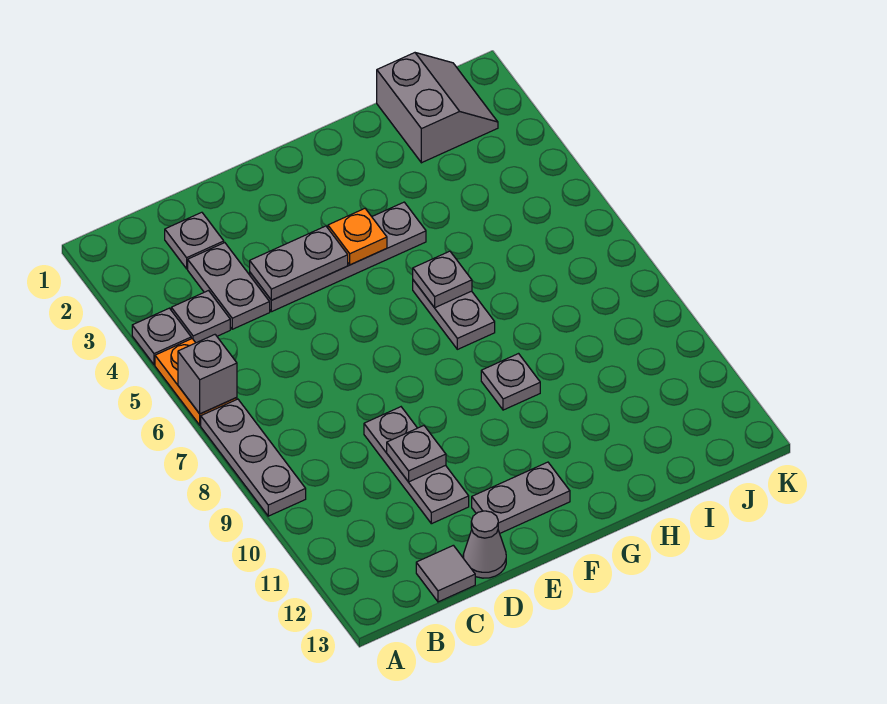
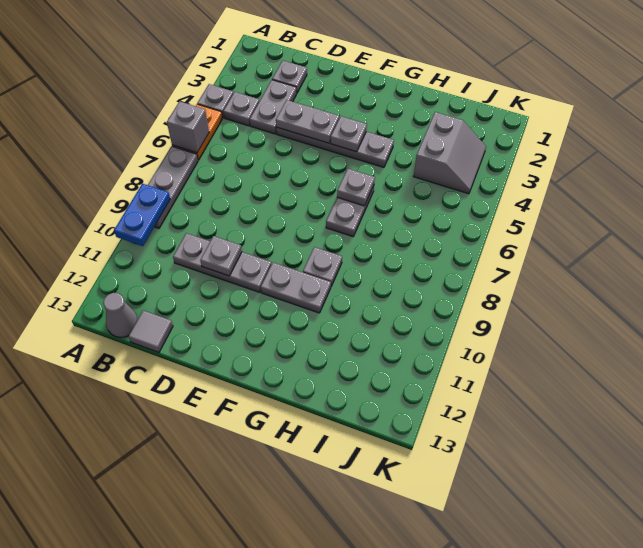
none -> blue plate A9:A10 level 2
grey plate D9:D11 level 1 -> grey plate C10:E10 level 1
grey cone D13 level 1 -> grey cone B13 level 1
grey plate E12:F12 level 1 -> grey plate F10:G10 level 1
orange plate F4 level 2 -> grey plate F4 level 2
grey slope I1:J2 level 1 top I -> grey slope I3:J4 level 1 top I

